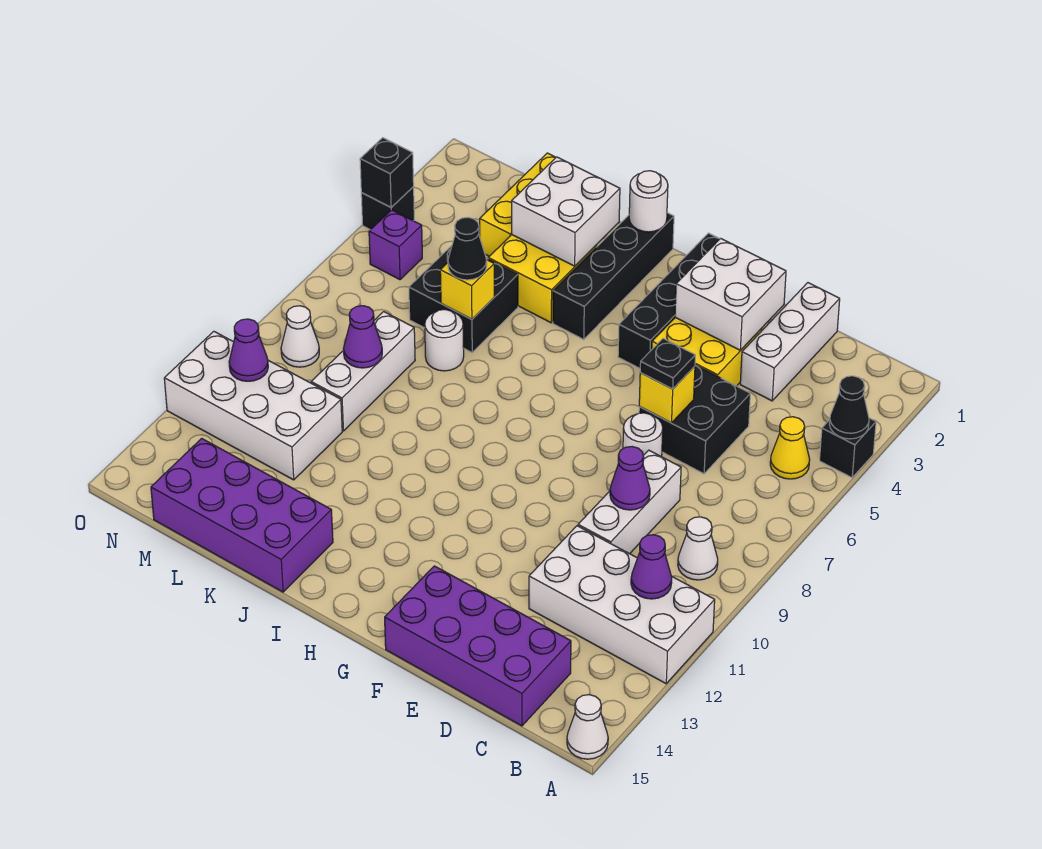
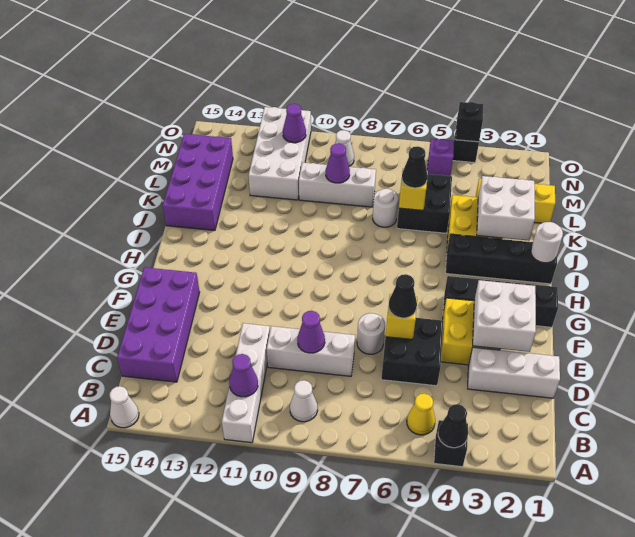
white brick A11:D12 level 1 -> white brick A11:D11 level 1
black plate E6 level 3 -> black cone E6 level 3

